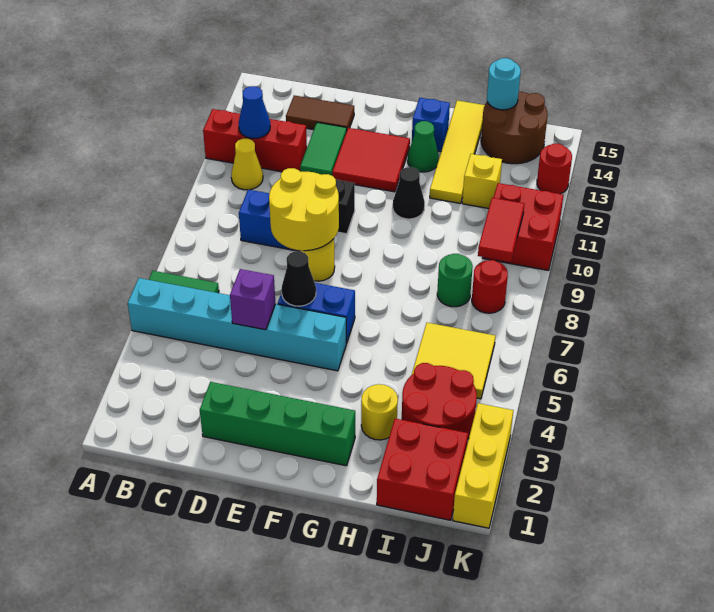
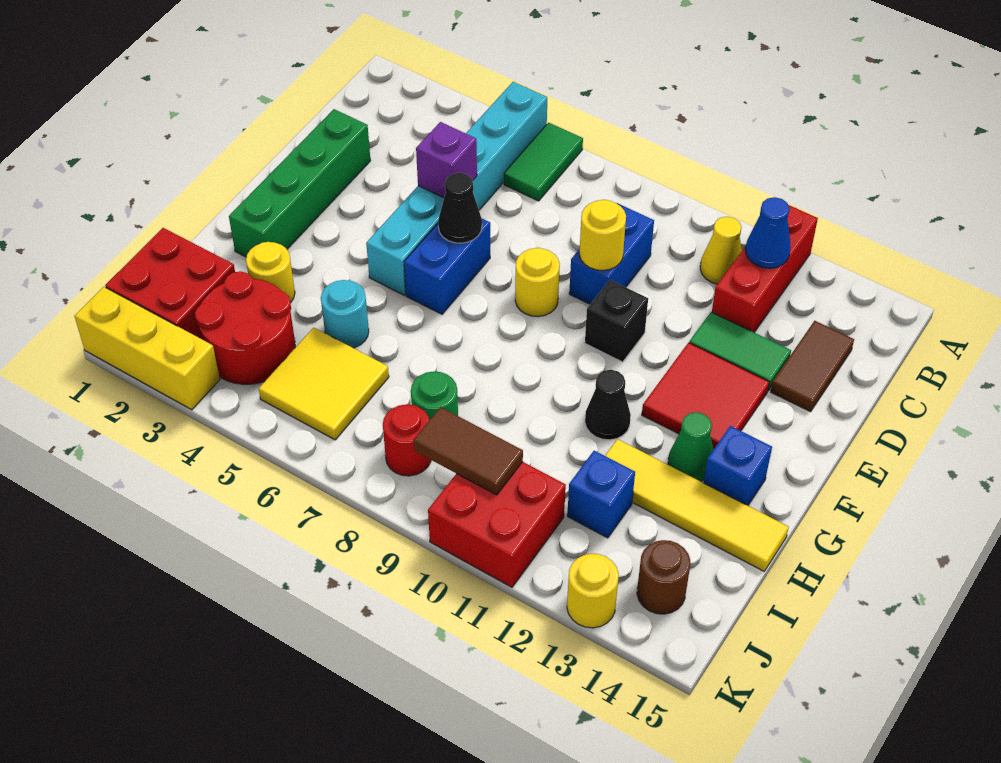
yellow round brick D8:E9 level 2 -> yellow round brick D9 level 2
yellow brick I12 level 1 -> blue brick I12 level 1
brown round brick I14:J15 level 1 -> brown round brick J14 level 1
cyan round brick I15 level 2 -> cyan round brick H5 level 1
red tile J9:J10 level 2 -> brown tile J9:J10 level 2
red round brick K13 level 1 -> yellow round brick K13 level 1

